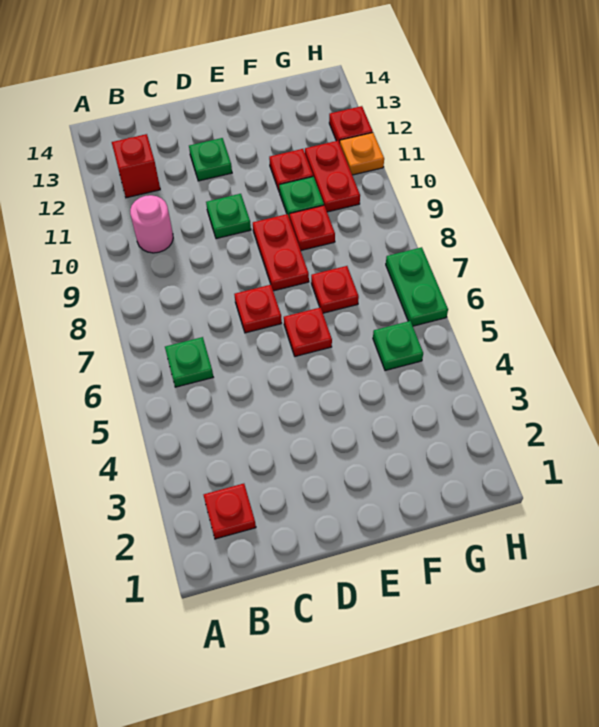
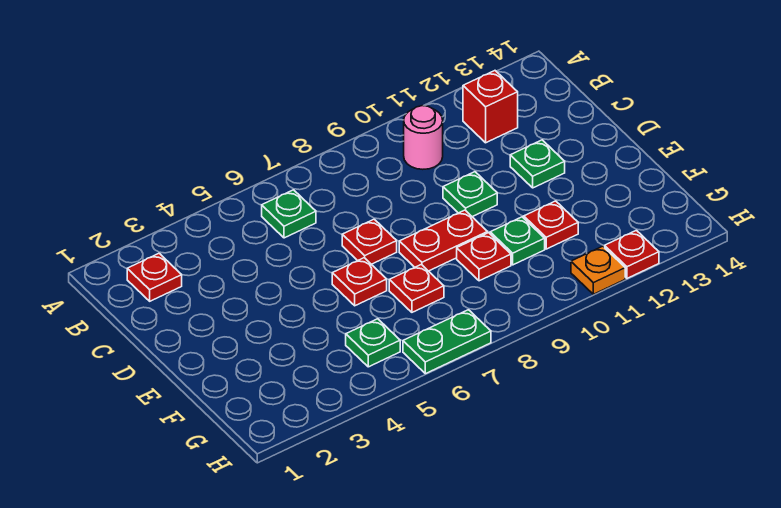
red plate G10:G11 level 1 -> none

